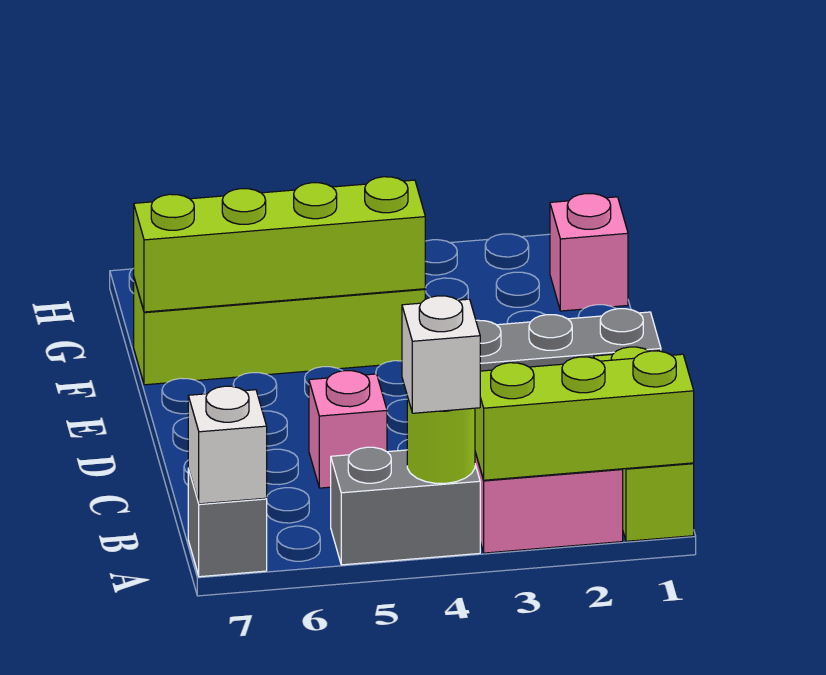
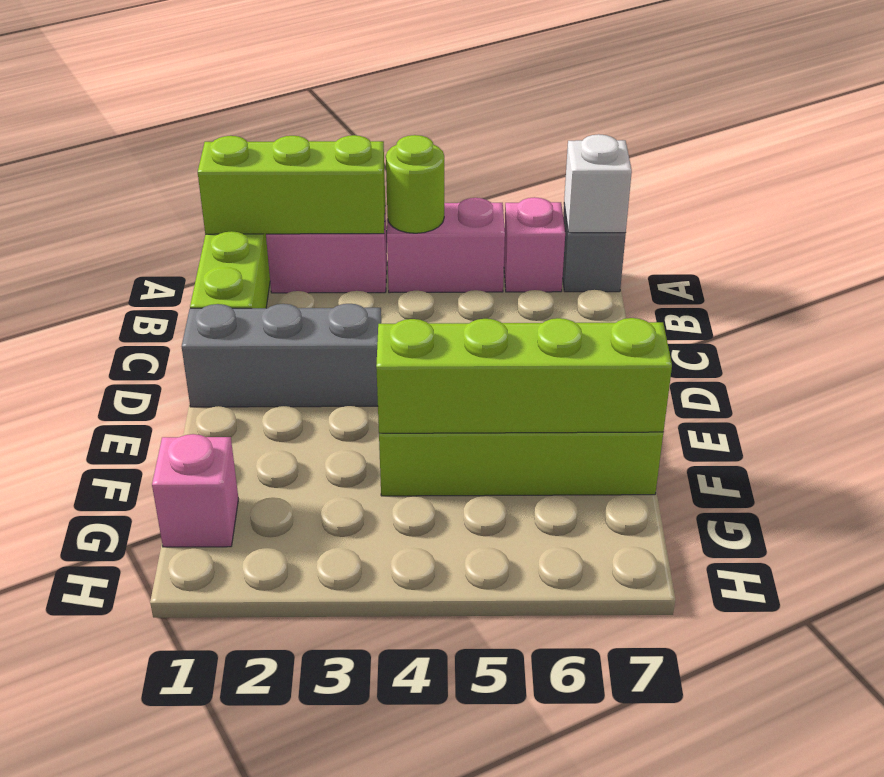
grey brick A4:A5 level 1 -> pink brick A4:A5 level 1
white brick A4 level 3 -> none
pink brick C5 level 1 -> pink brick A6 level 1

